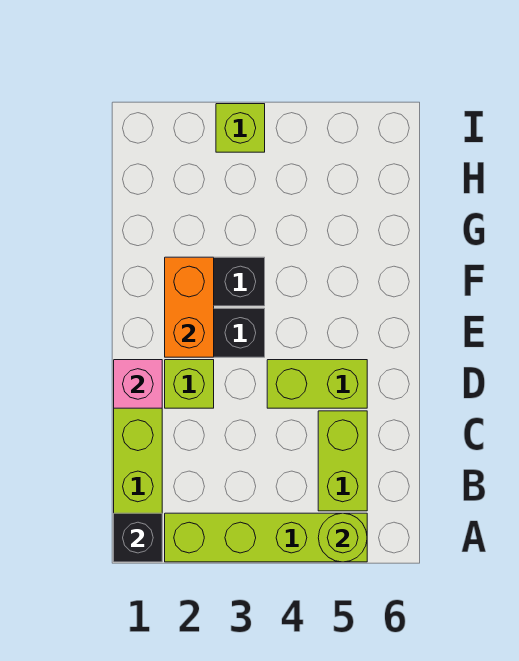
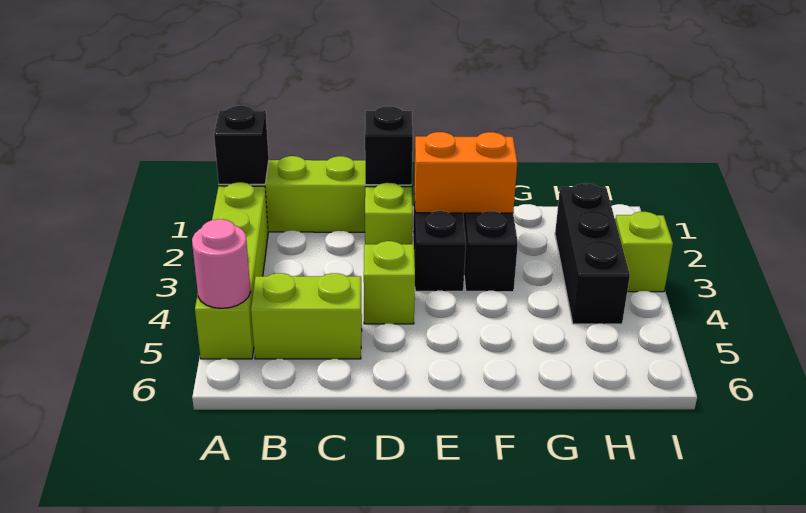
lime round brick A5 level 2 -> pink round brick A5 level 2
pink brick D1 level 2 -> black brick D1 level 2
lime brick D4:D5 level 1 -> lime brick D4 level 1
none -> black brick H2:H4 level 1

